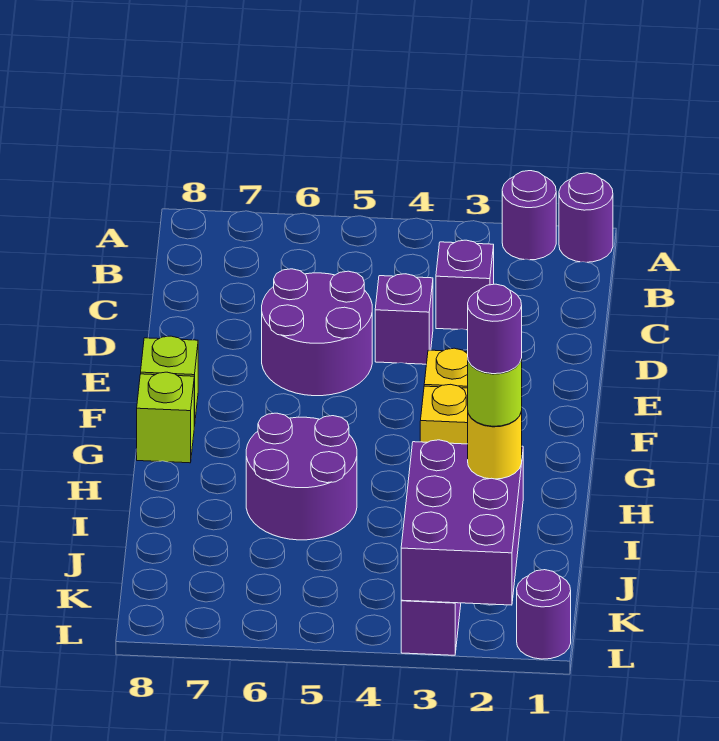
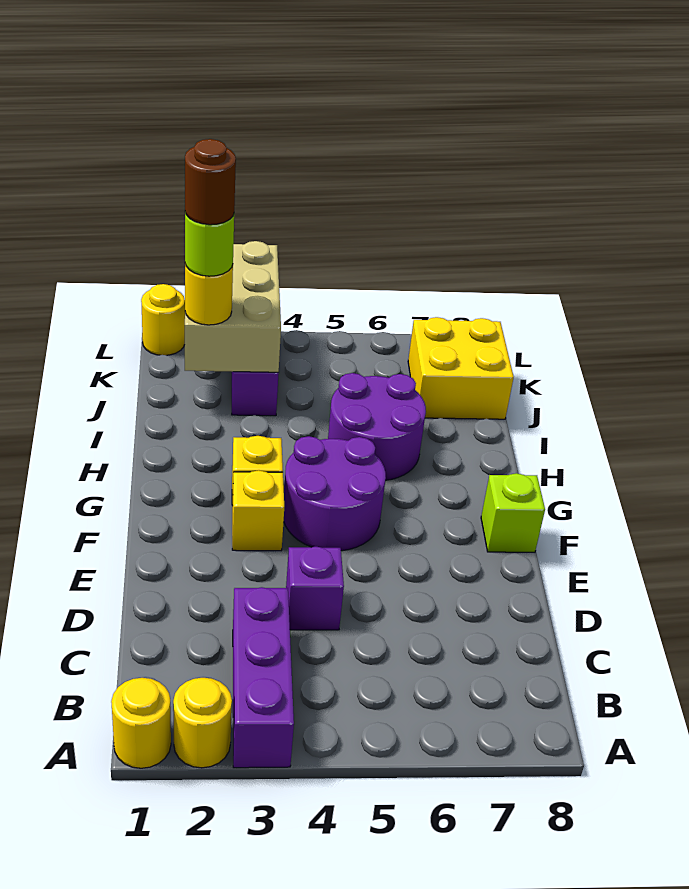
purple round brick A1 level 1 -> yellow round brick A1 level 1
purple round brick A2 level 1 -> yellow round brick A2 level 1
purple brick C3 level 1 -> purple brick A3:C3 level 1
purple round brick D5:E6 level 1 -> purple round brick F4:G5 level 1
lime brick G8 level 1 -> none
purple brick J2:L3 level 2 -> tan brick J2:L3 level 2
purple round brick J2 level 5 -> brown round brick J2 level 5
none -> yellow brick J7:K8 level 1
purple round brick L1 level 1 -> yellow round brick L1 level 1

